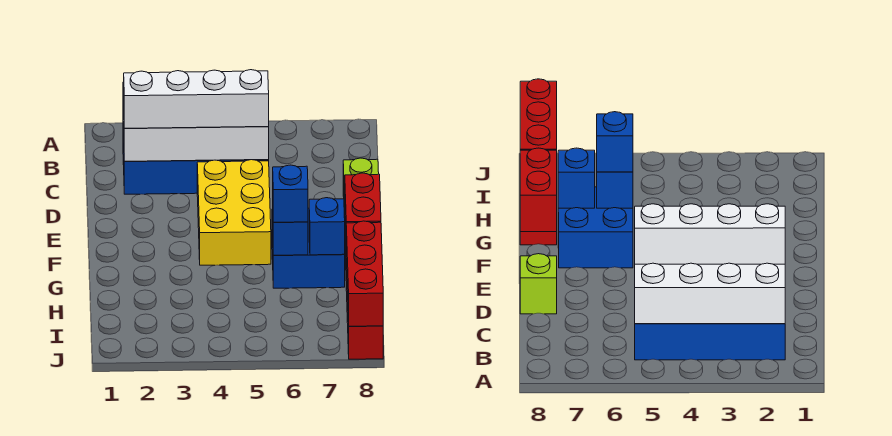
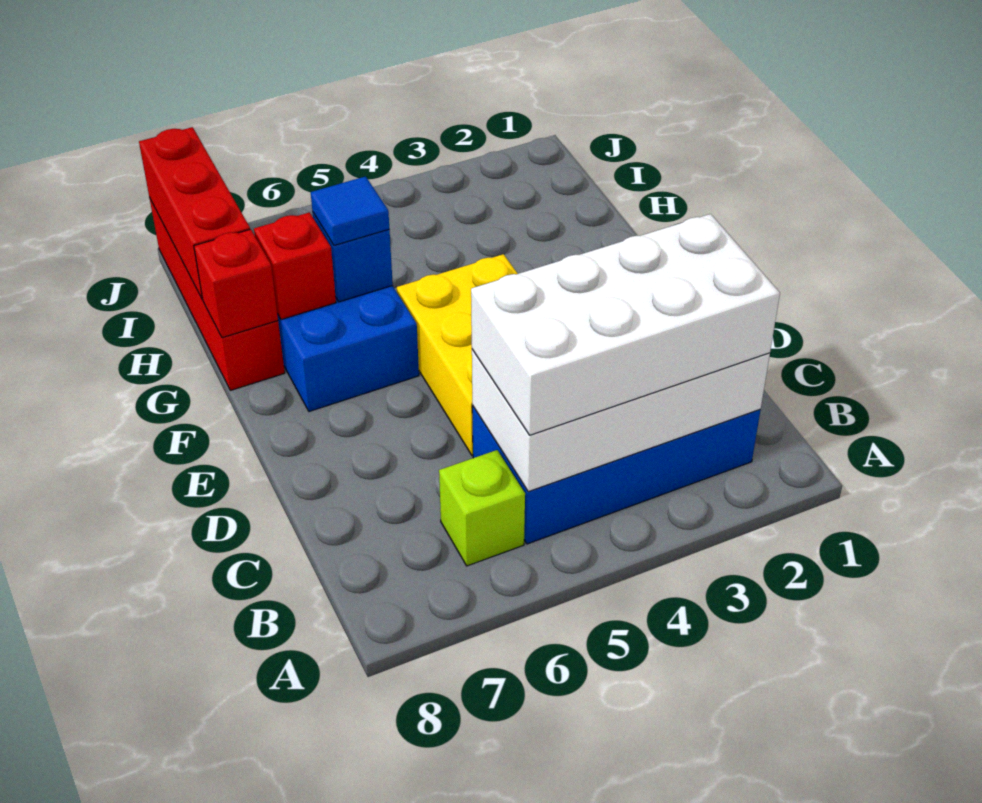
white brick C2:C5 level 3 -> white brick B2:C5 level 3
lime brick D8 level 1 -> lime brick B6 level 1
red brick F8:G8 level 2 -> red brick G8 level 2
blue brick G6 level 3 -> blue tile G6 level 3
blue brick G7 level 2 -> red brick G7 level 2

